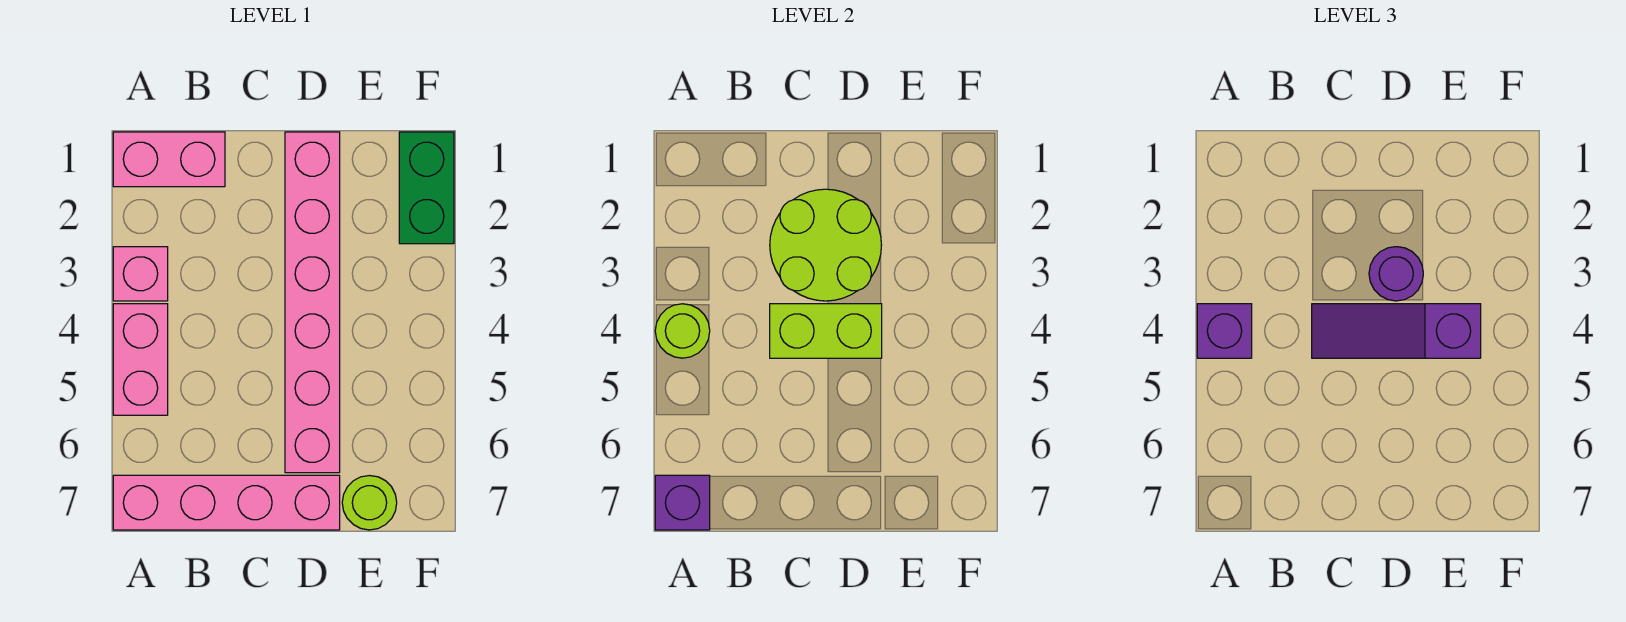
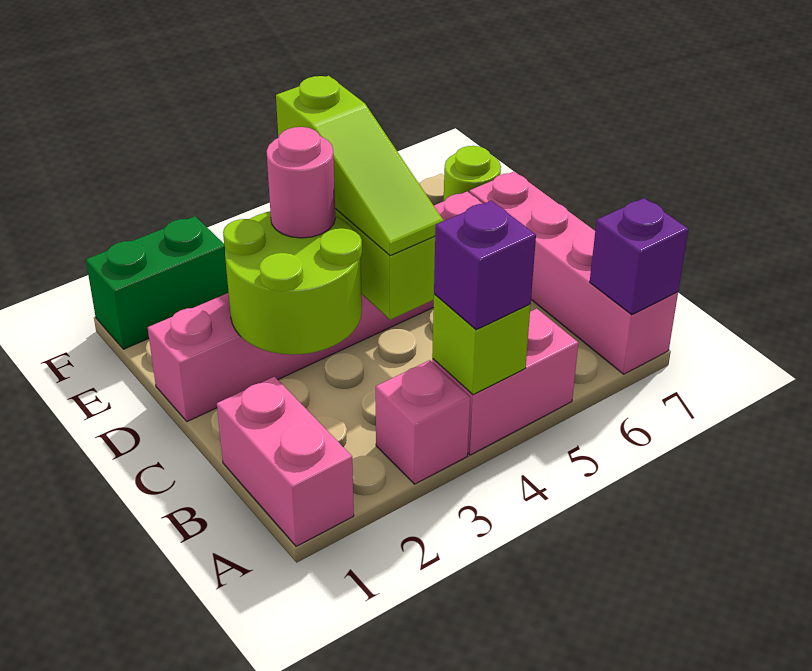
lime round brick A4 level 2 -> lime brick A4 level 2
purple slope C4:E4 level 3 top E -> lime slope C4:E4 level 3 top E
purple round brick D3 level 3 -> pink round brick D3 level 3

